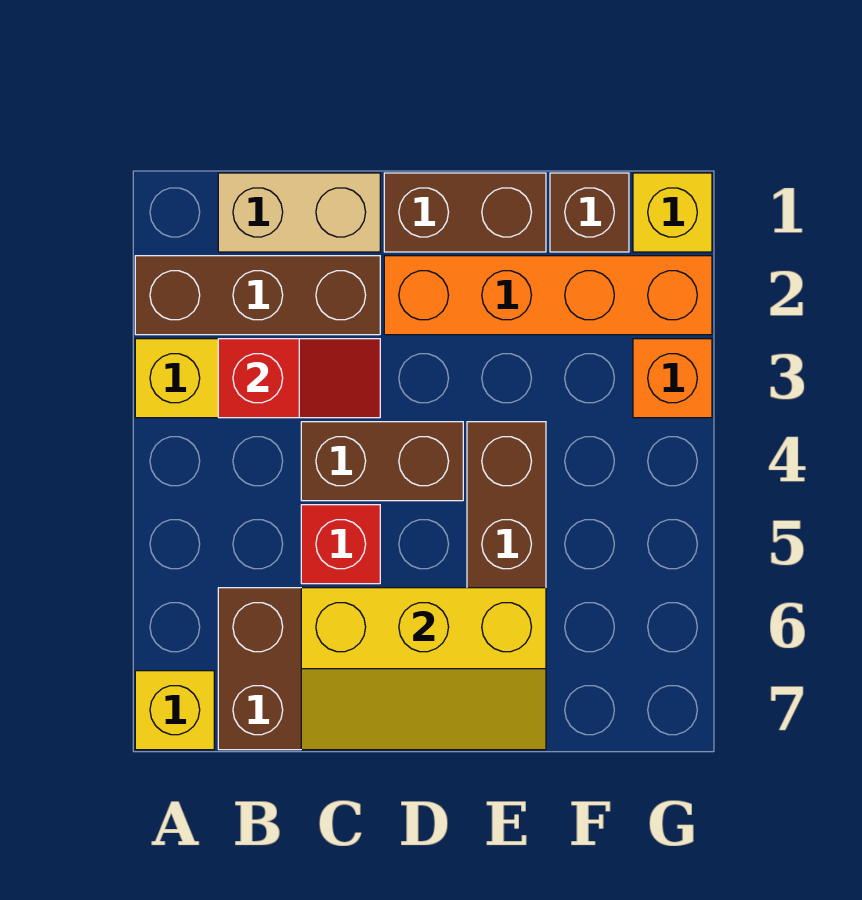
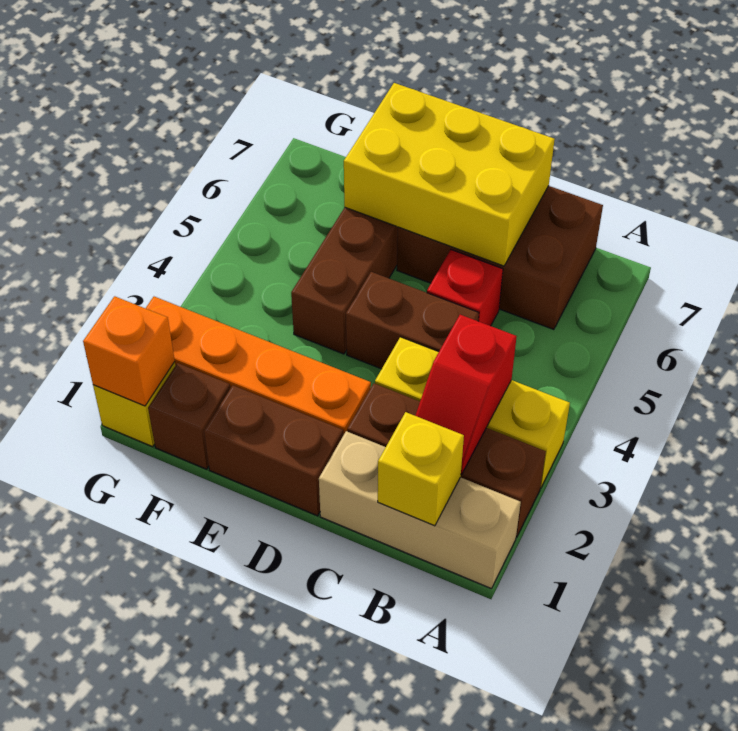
yellow brick A7 level 1 -> yellow brick B1 level 2
tan brick B1:C1 level 1 -> tan brick A1:C1 level 1
red slope B3:C3 level 2 top B -> red slope B2:B3 level 2 top 3
yellow slope C6:E7 level 2 top 6 -> yellow brick C6:E7 level 2
orange brick G3 level 1 -> orange brick G1 level 2

